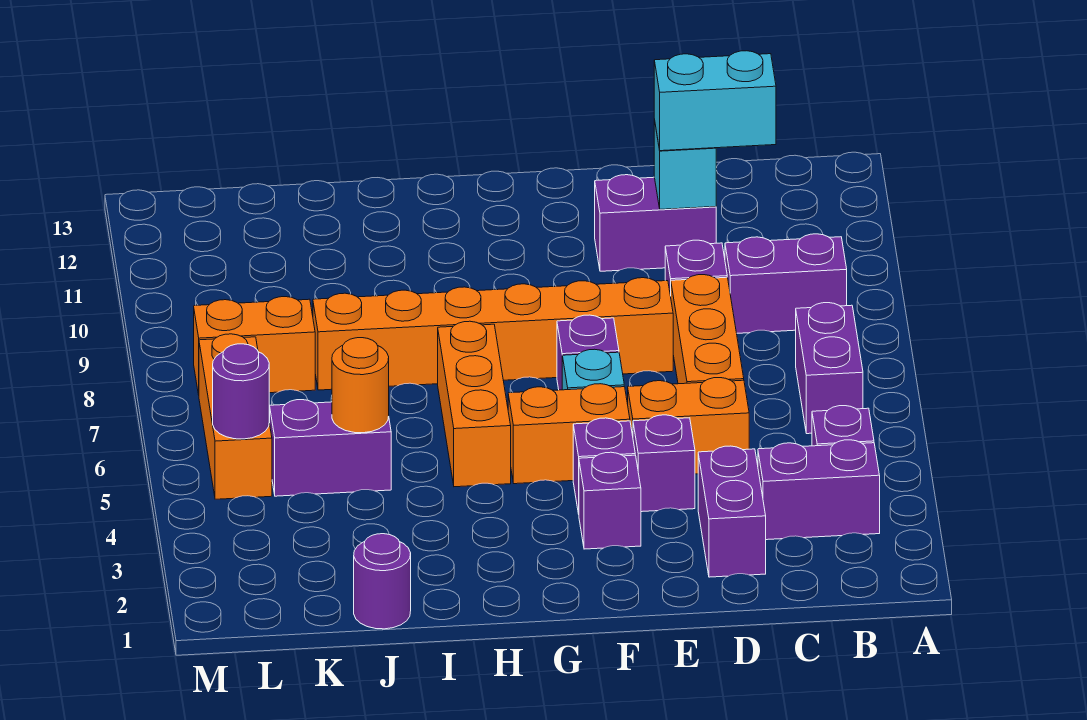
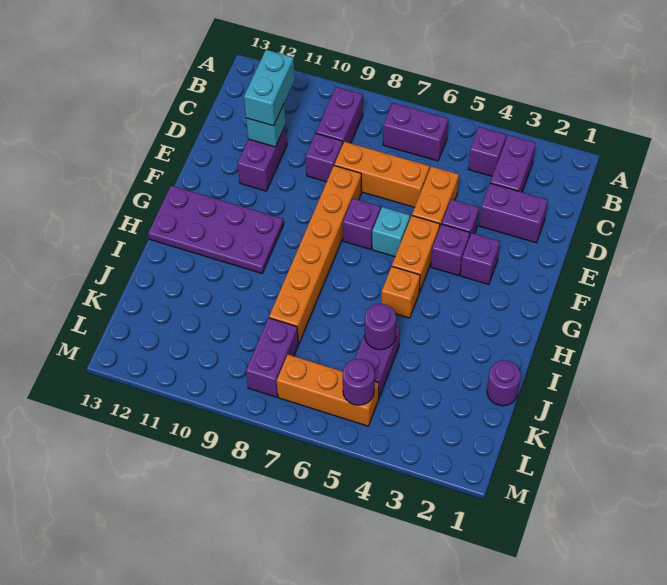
none -> purple plate G10:H13 level 1
orange brick H5:H7 level 1 -> orange brick H5 level 1
orange round brick J5 level 2 -> purple round brick J5 level 2
orange brick K8:L8 level 1 -> purple brick K8:L8 level 1

